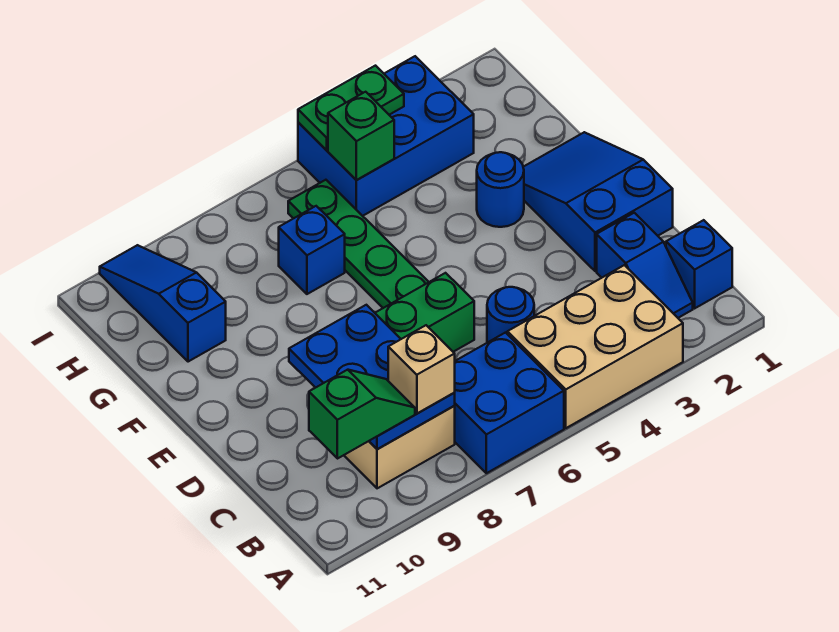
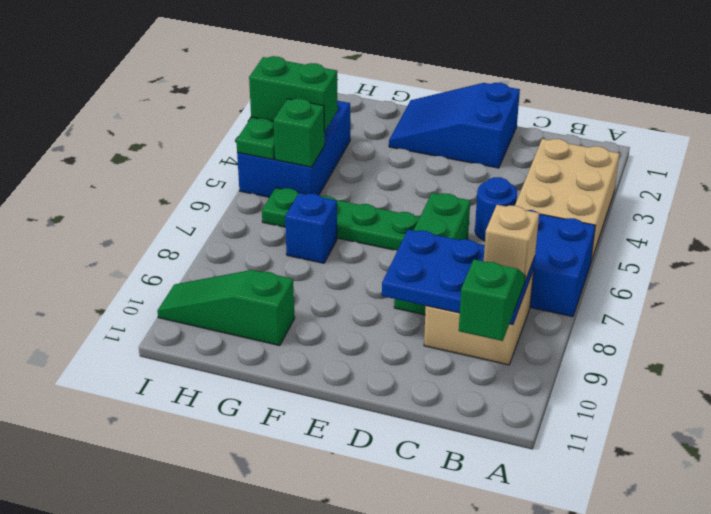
blue brick B1 level 1 -> none
blue slope B2:C2 level 1 top C -> none
blue round brick F3 level 1 -> none
blue slope G10:I10 level 1 top G -> green slope G10:I10 level 1 top G
none -> green brick H4:I4 level 3

